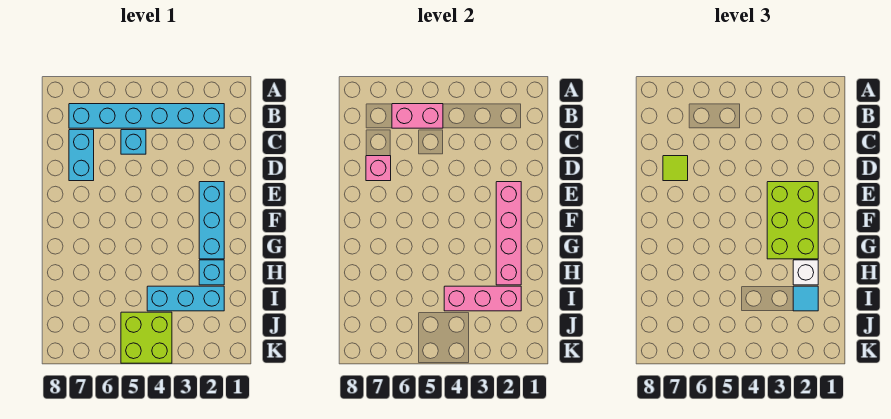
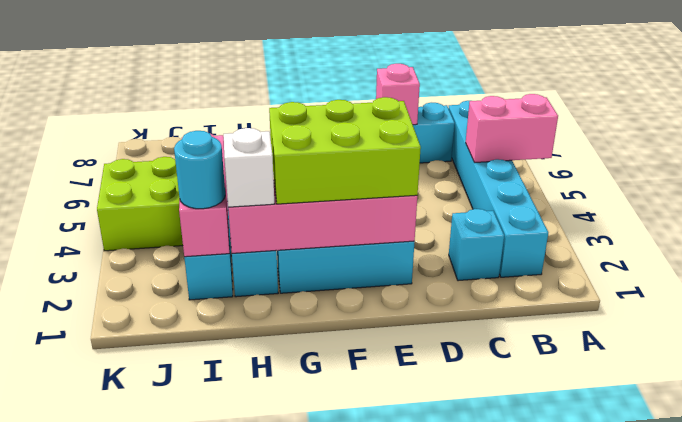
pink brick B5:B6 level 2 -> pink brick A5:B5 level 2
cyan brick C5 level 1 -> cyan brick C2 level 1
lime tile D7 level 3 -> none
cyan tile I2 level 3 -> cyan round brick I2 level 3

